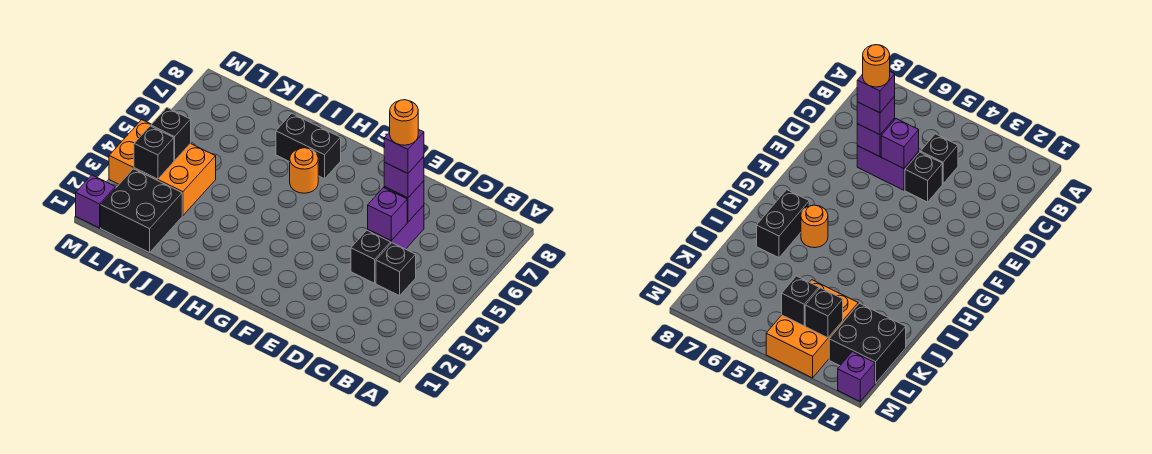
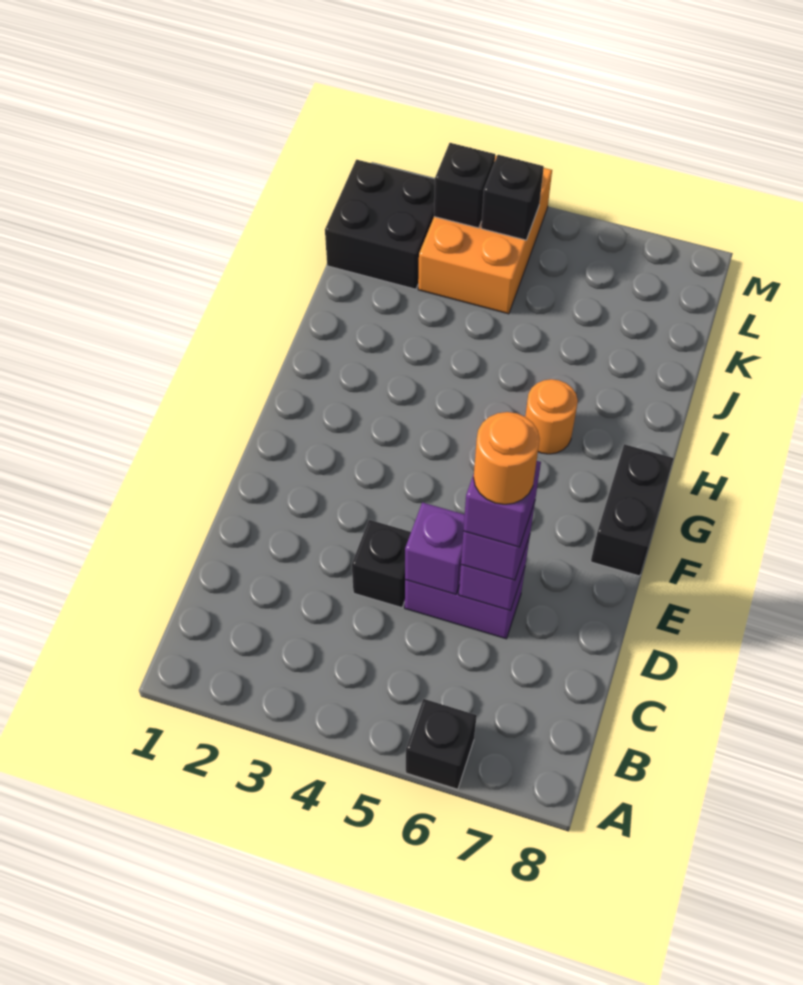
black brick C4 level 1 -> black brick A6 level 1
black brick H7:I7 level 1 -> black brick F8:G8 level 1
purple brick M1 level 1 -> none

